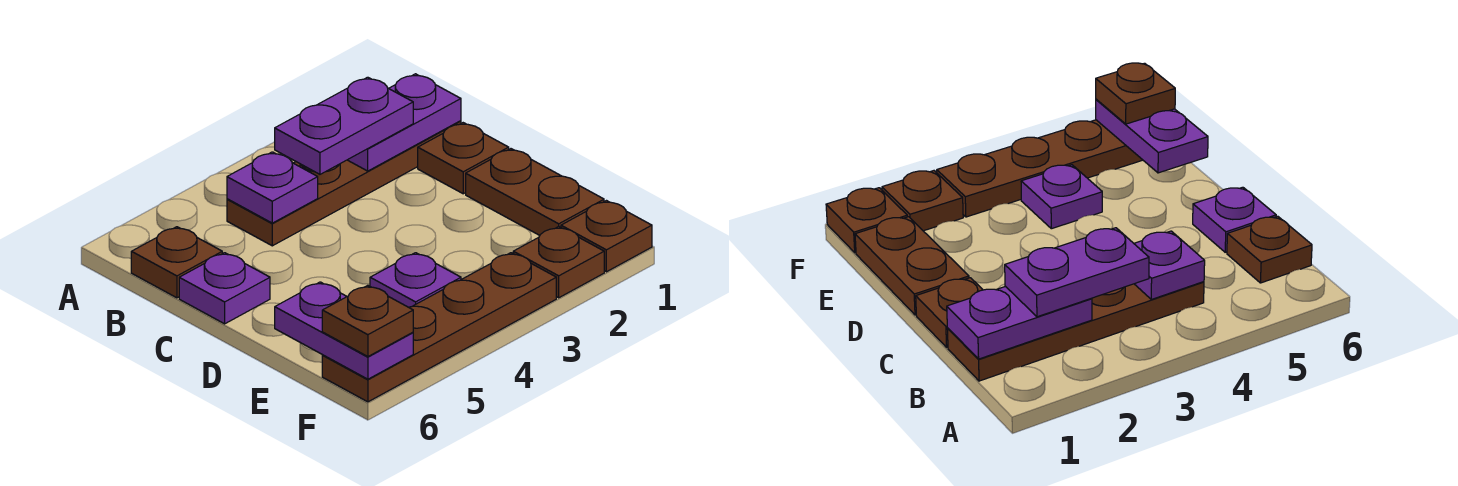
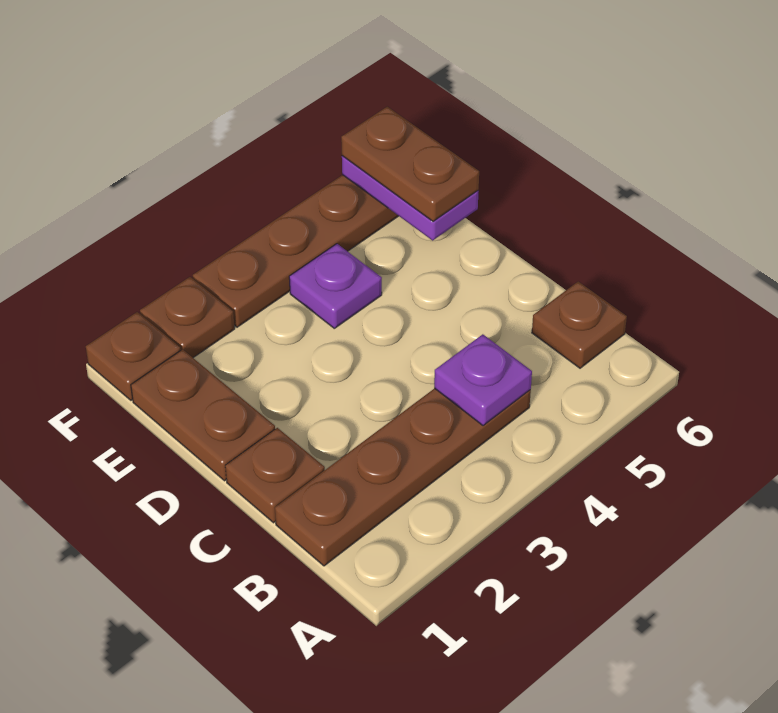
purple plate B1:B2 level 2 -> none
purple plate B2:B3 level 3 -> none
purple plate C6 level 1 -> none
brown plate F6 level 3 -> brown plate E6:F6 level 3

